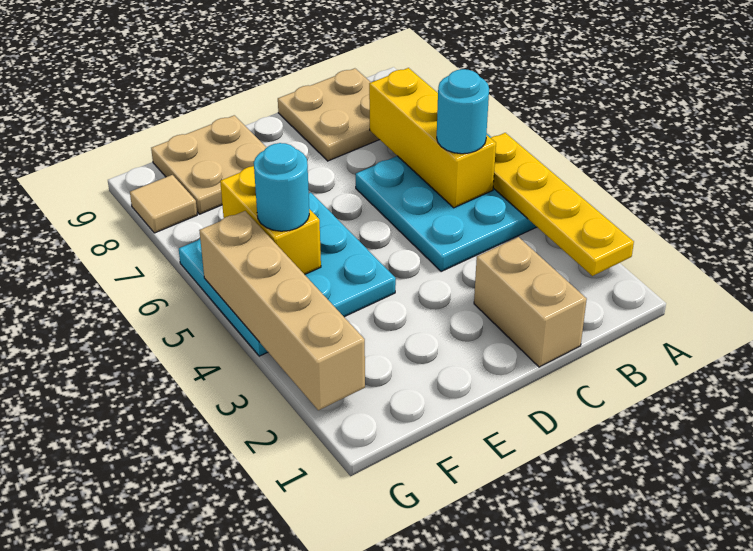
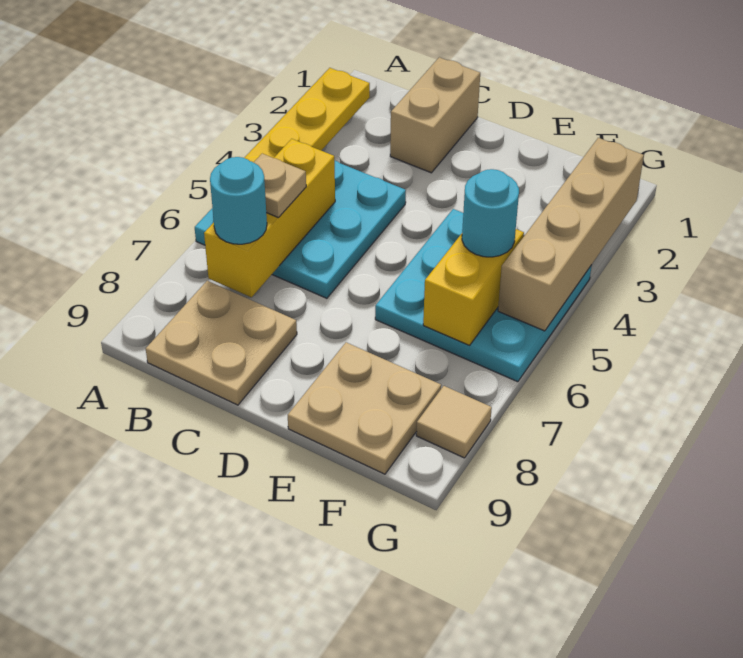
cyan round brick B5 level 3 -> cyan round brick B7 level 3
none -> tan plate B6 level 3

